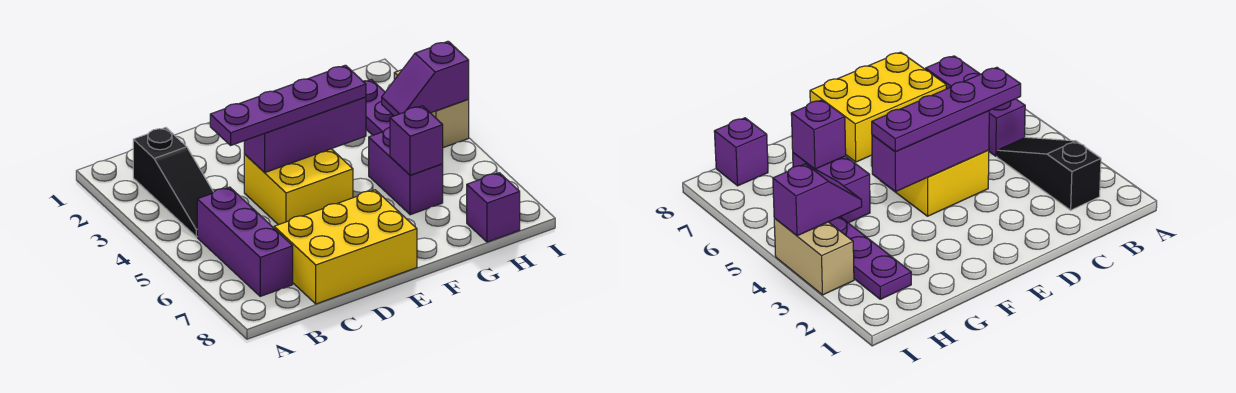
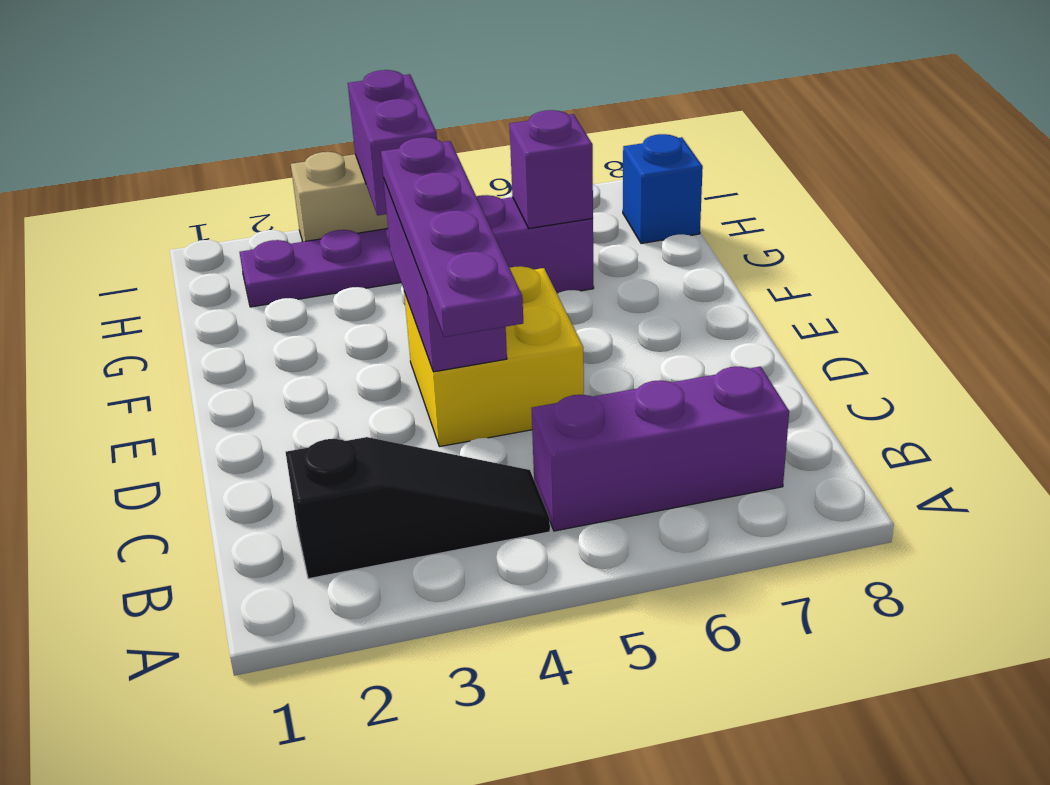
yellow brick C7:E8 level 1 -> none
purple slope H4:I4 level 2 top I -> purple brick H4:I4 level 2
purple brick H8 level 1 -> blue brick H8 level 1

